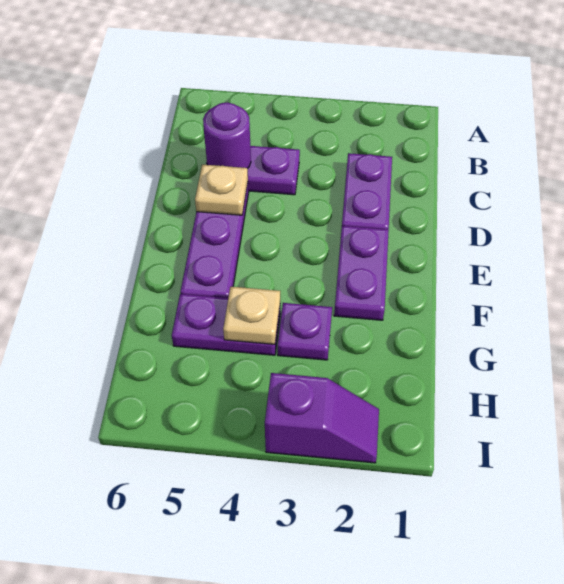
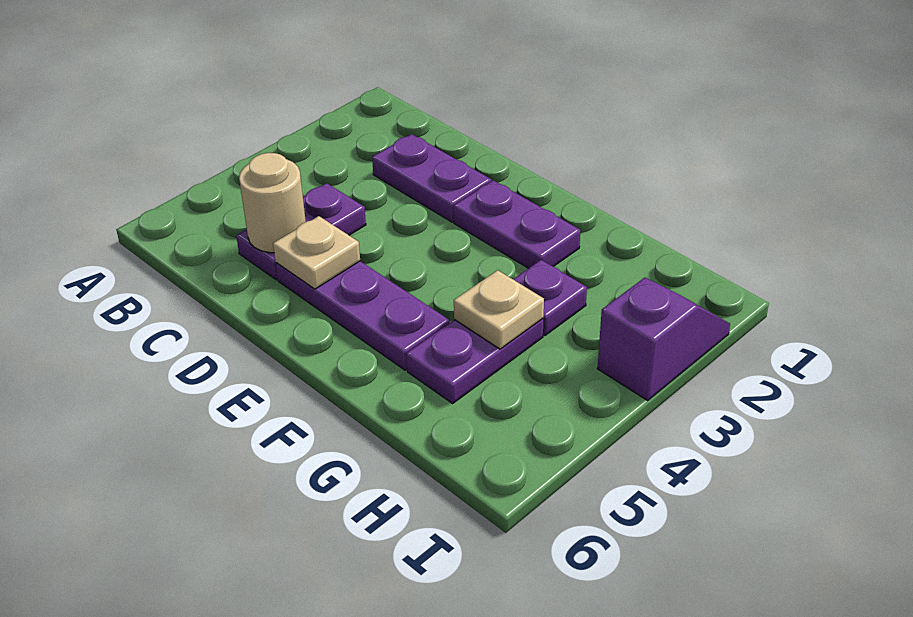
purple round brick C5 level 2 -> tan round brick C5 level 2

